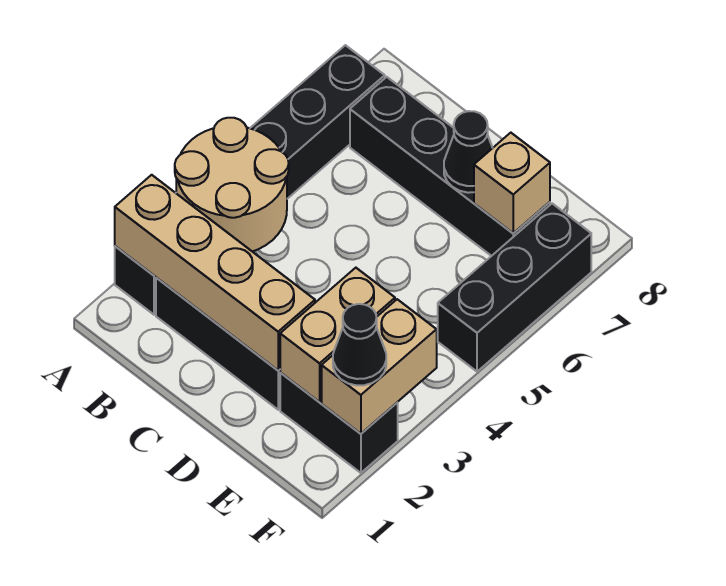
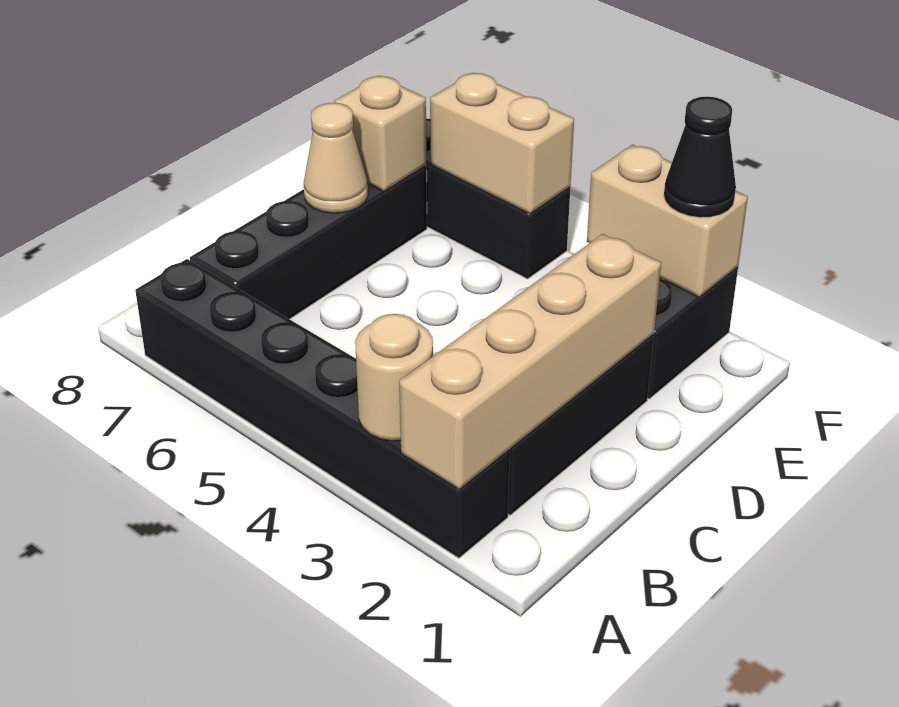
tan round brick A3:B4 level 2 -> tan round brick A3 level 2
black cone D7 level 2 -> tan cone D7 level 2
tan brick E2:E3 level 2 -> tan brick F5:F6 level 2

